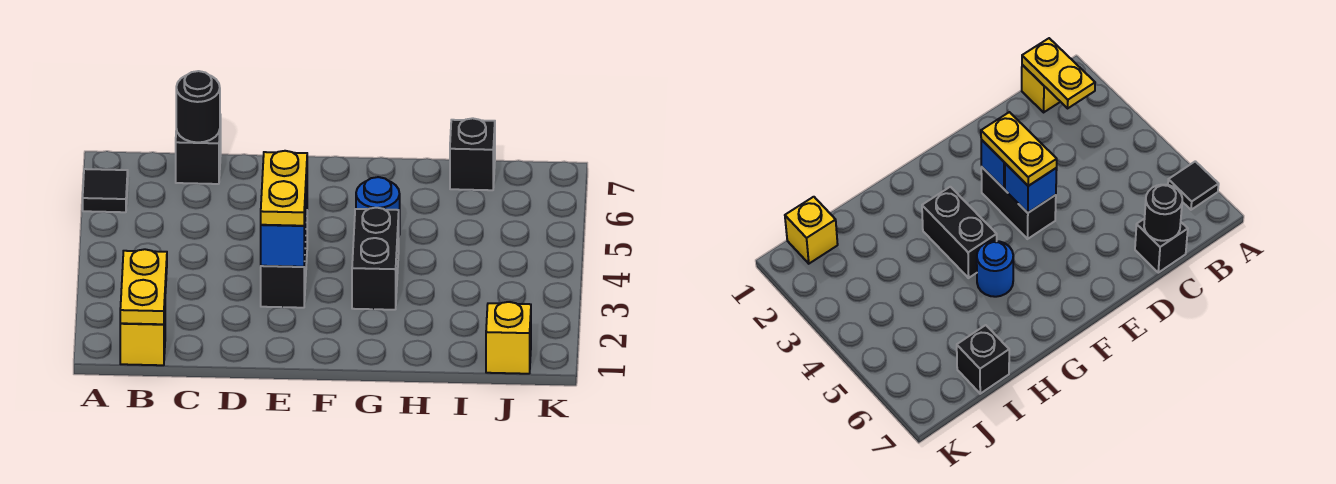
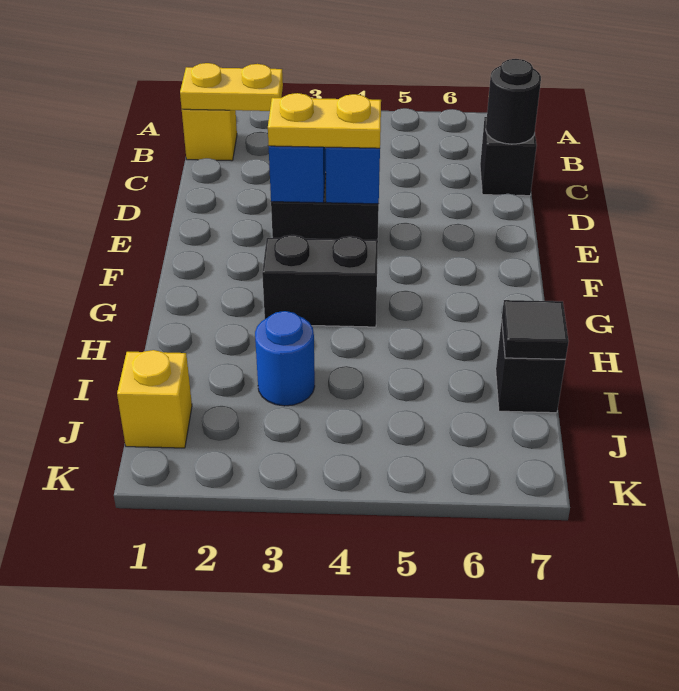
black tile A6 level 1 -> black tile I7 level 2
blue round brick G5 level 1 -> blue round brick I3 level 1

